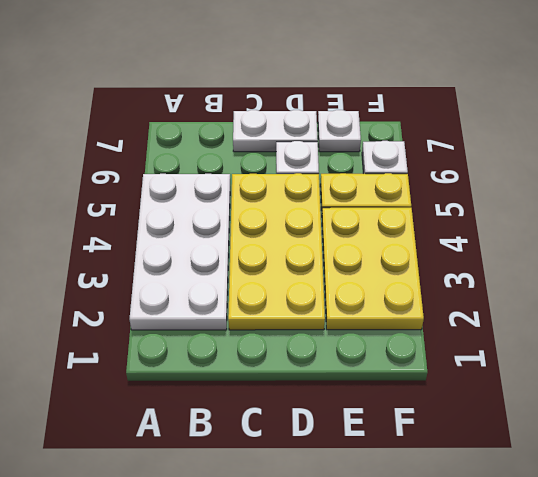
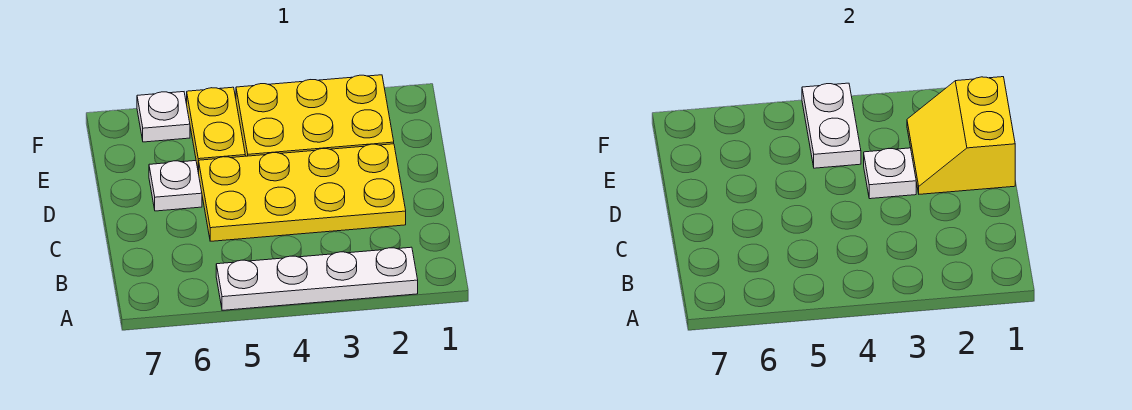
white plate A2:B5 level 1 -> white plate A2:A5 level 1
white plate C7:D7 level 1 -> white plate E4:F4 level 2
none -> yellow slope D1:E2 level 2 top 1
white plate E7 level 1 -> white plate D3 level 2

